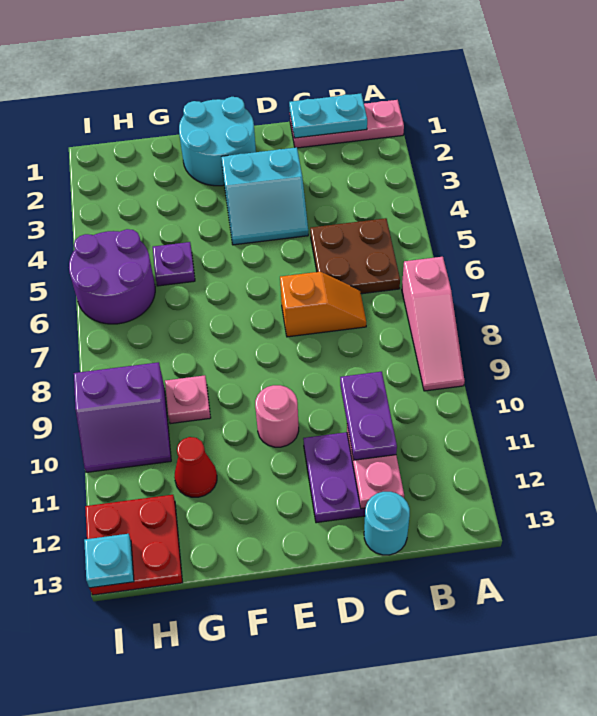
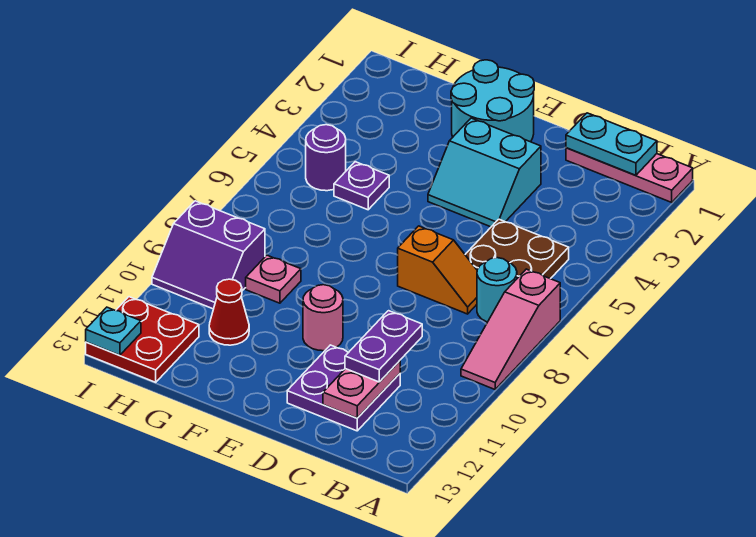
cyan round brick C13 level 1 -> cyan round brick B7 level 1
purple round brick H5:I6 level 1 -> purple round brick H5 level 1

